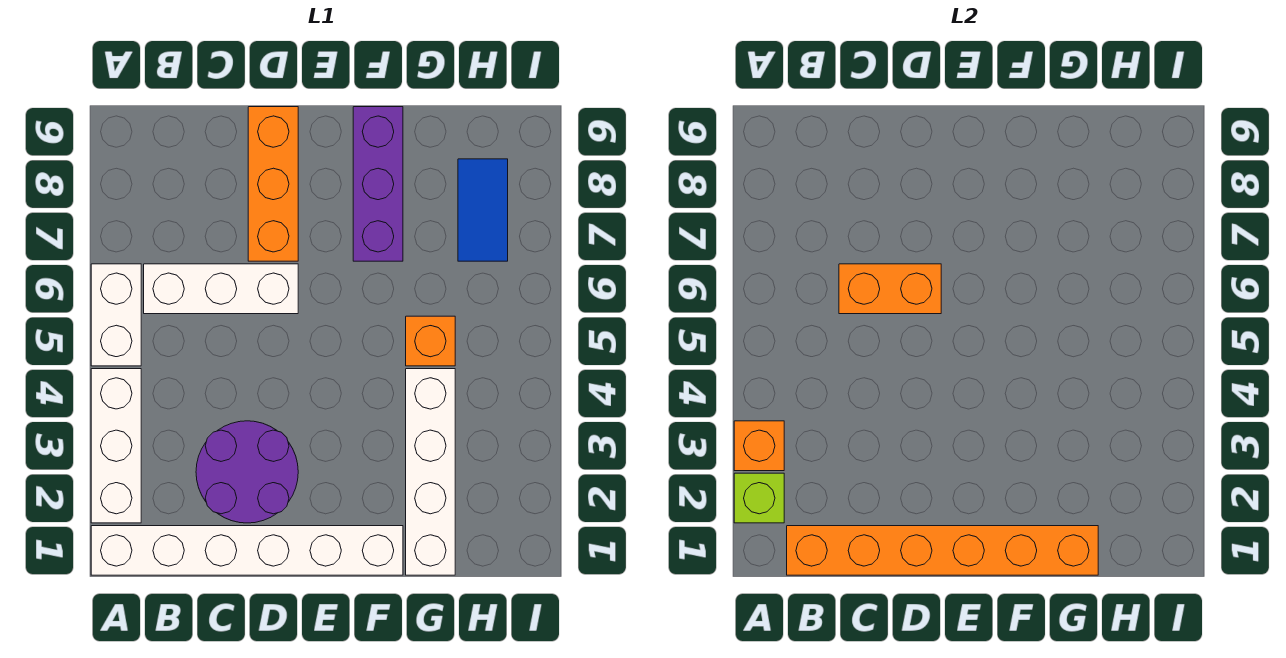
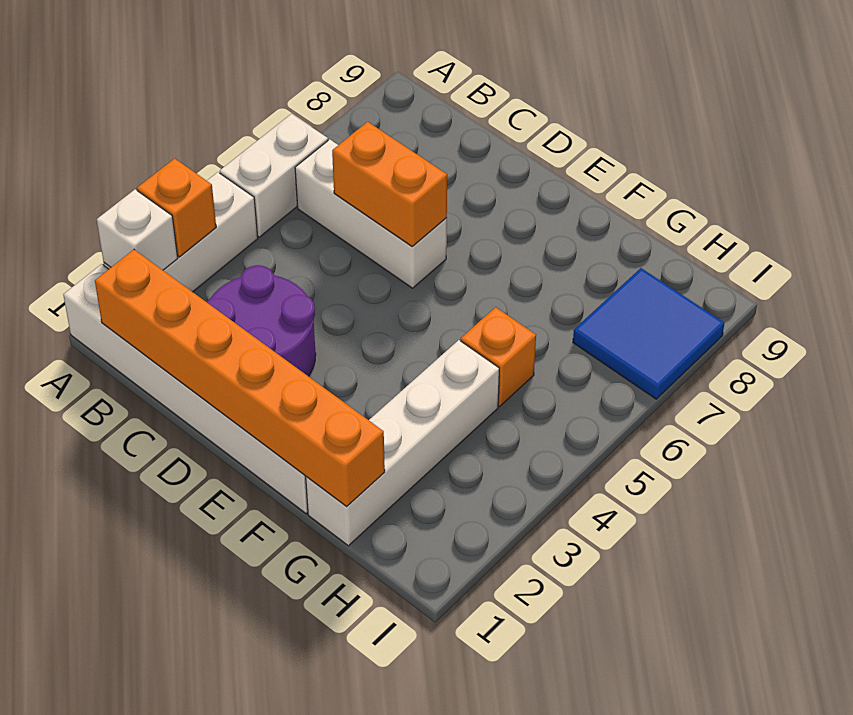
lime brick A2 level 2 -> white brick A2 level 2
orange brick D7:D9 level 1 -> none
purple brick F7:F9 level 1 -> none
blue tile H7:H8 level 1 -> blue tile H7:I8 level 1

